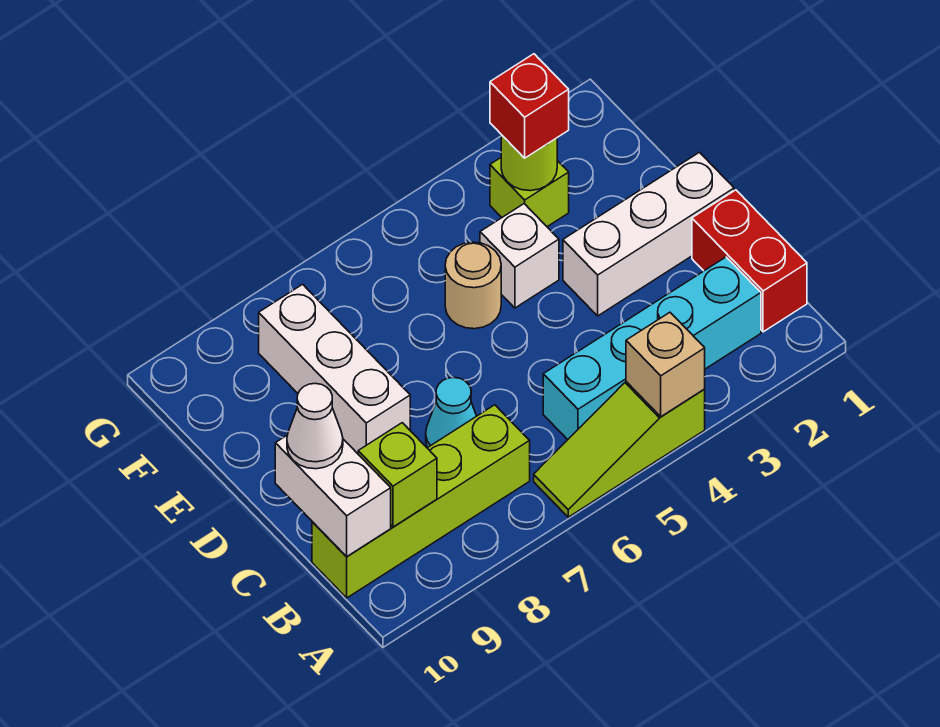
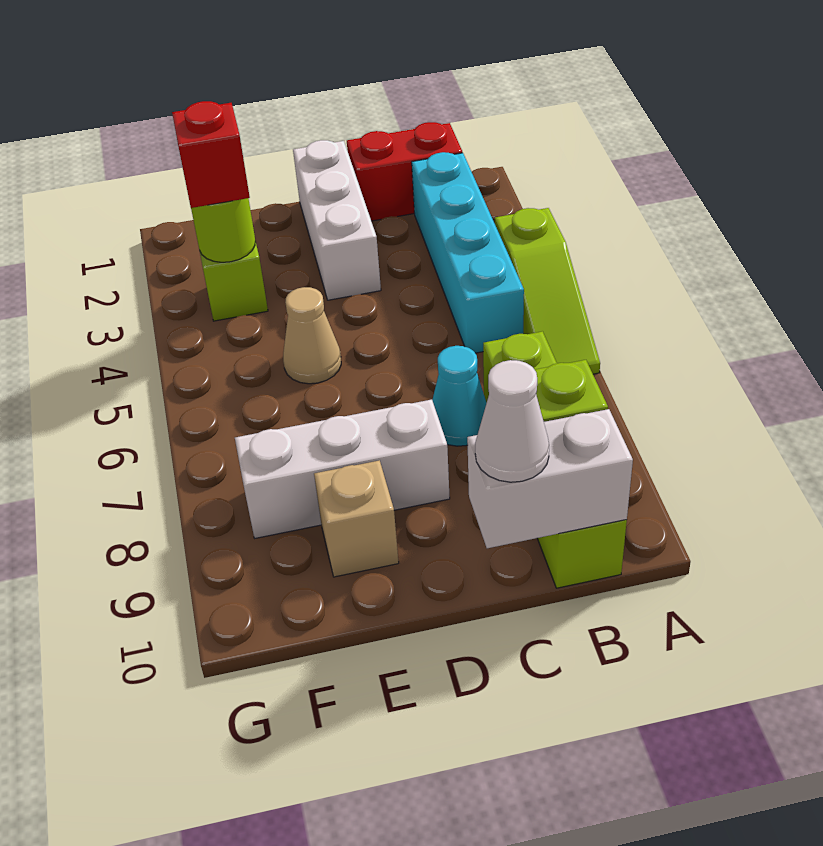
tan brick A4 level 2 -> tan brick E9 level 1
white brick E4 level 1 -> none
tan round brick E5 level 1 -> tan cone E5 level 1

